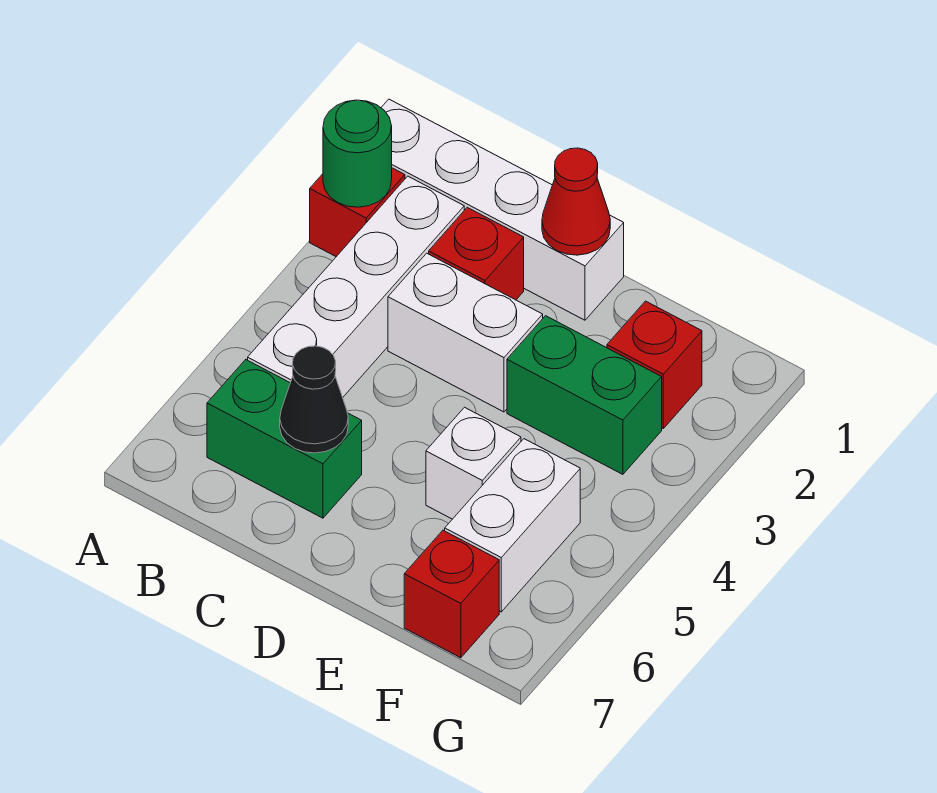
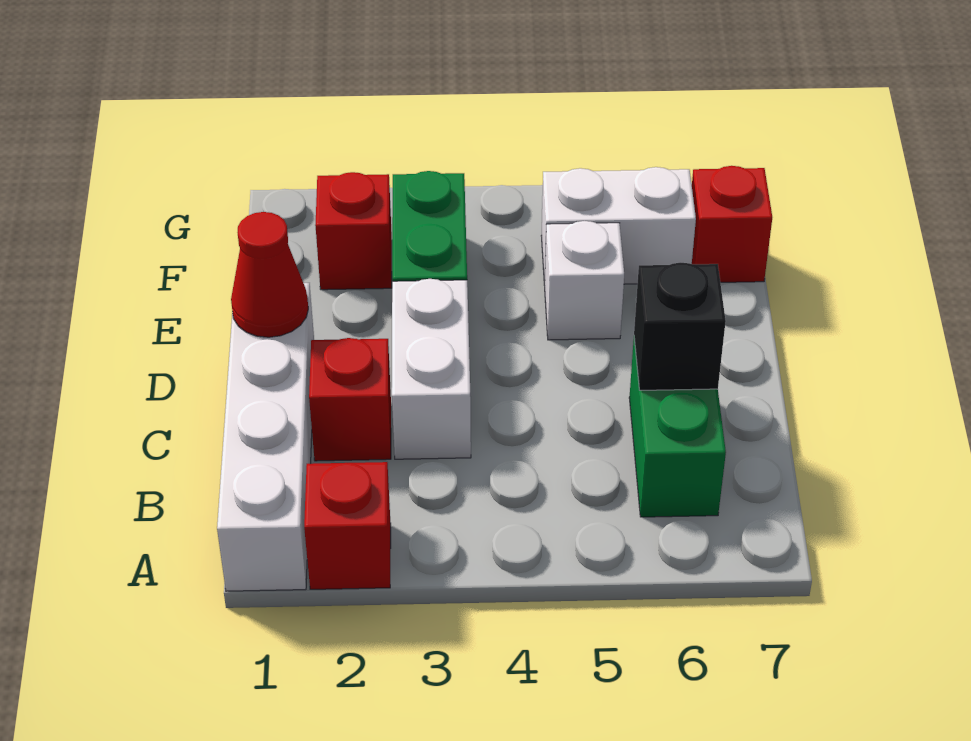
green round brick A2 level 2 -> none
white brick B2:B5 level 1 -> none
black cone C6 level 2 -> black brick C6 level 2

